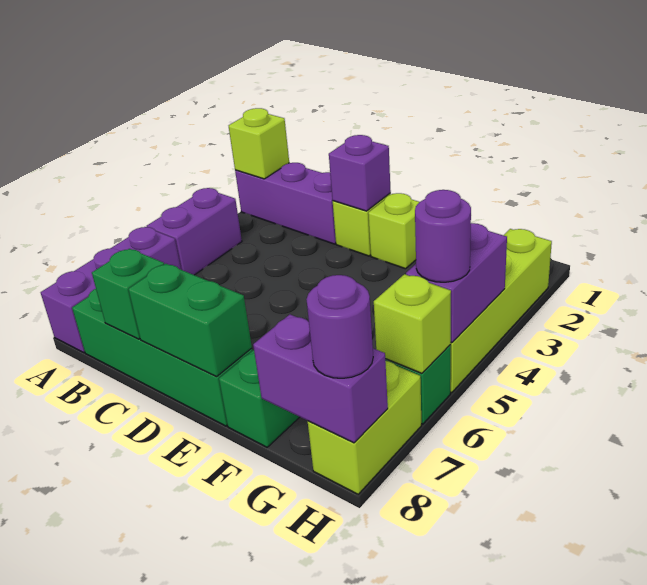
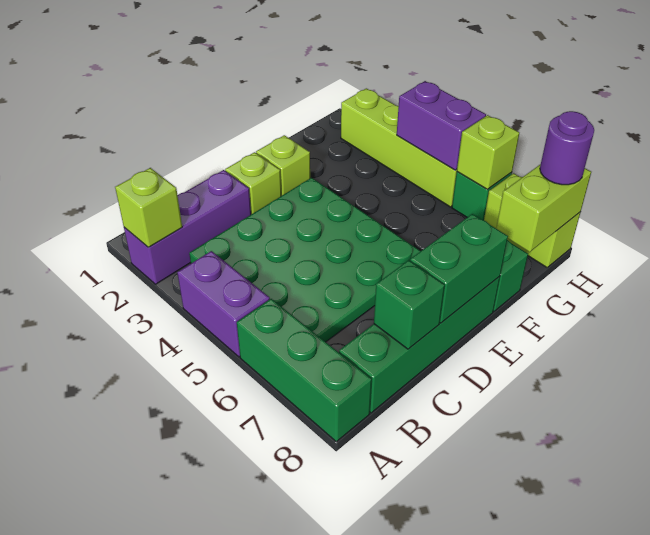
purple brick A6:A8 level 1 -> green brick A6:A8 level 1
none -> green plate B3:E6 level 1
purple brick D2 level 2 -> none
purple brick G8:H8 level 2 -> lime brick G8:H8 level 2
purple round brick H5 level 3 -> none

